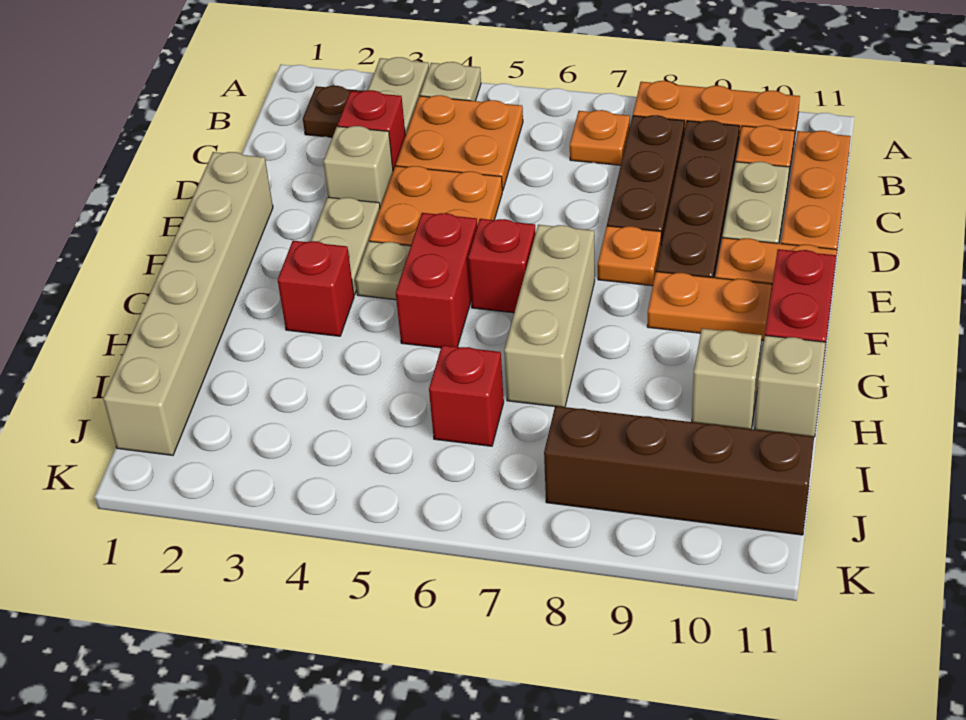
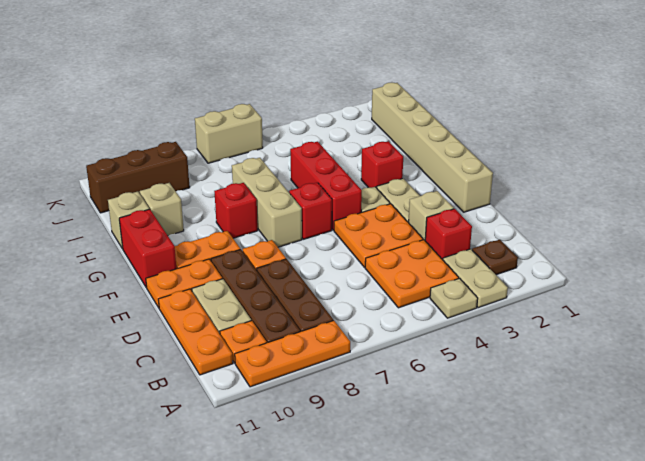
orange plate B7 level 1 -> none
red brick F5:G5 level 1 -> red brick F5:H5 level 1
red brick I6 level 1 -> red brick G8 level 1
brown brick J8:J11 level 1 -> brown brick J9:J11 level 1
none -> tan brick K6:K7 level 1

